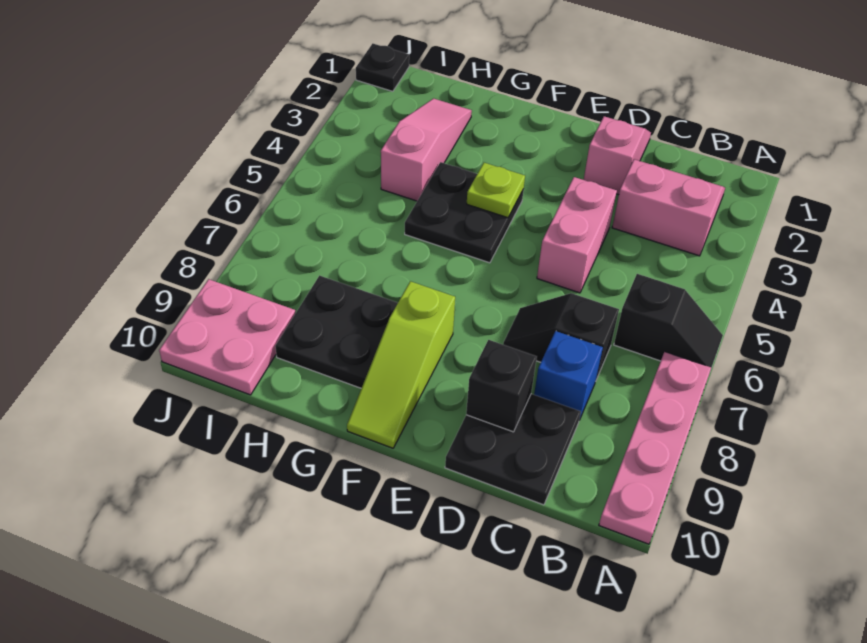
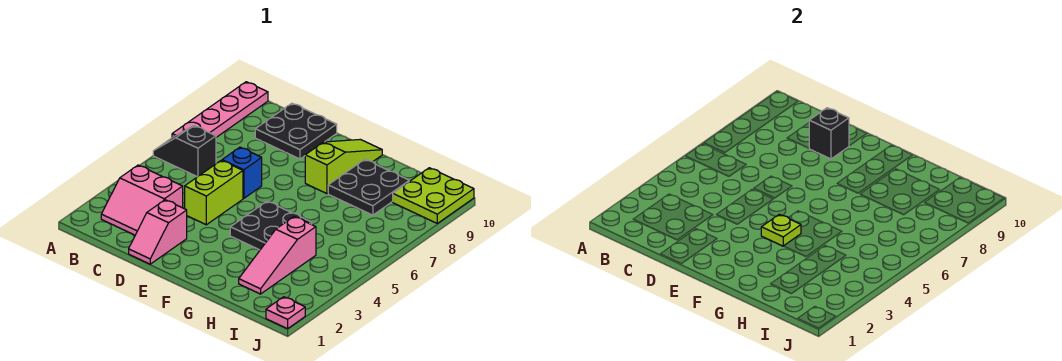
black slope C7:D7 level 1 top C -> none
blue brick C8 level 1 -> blue brick D6 level 1
pink brick D4:D5 level 1 -> lime brick D4:D5 level 1
pink plate I9:J10 level 1 -> lime plate I9:J10 level 1
black plate J1 level 1 -> pink plate J1 level 1

